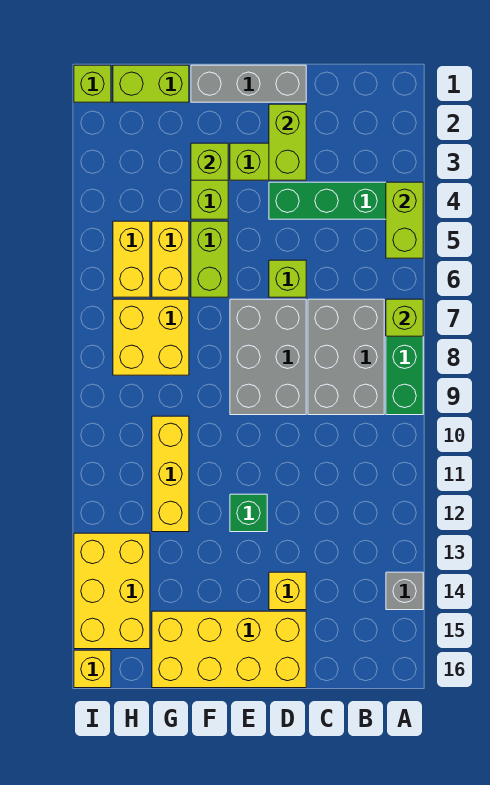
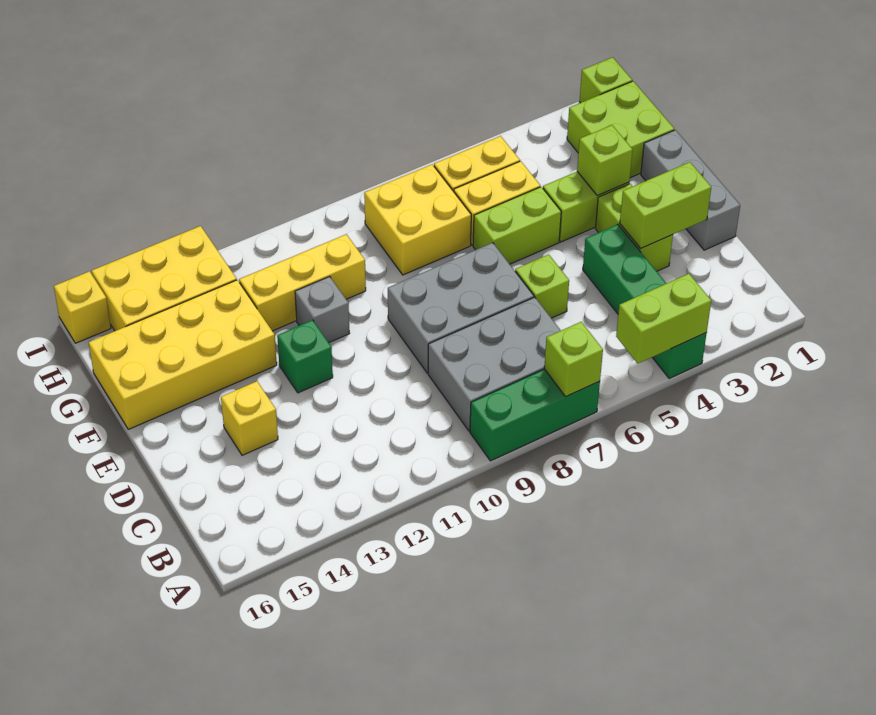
grey brick A14 level 1 -> grey brick F11 level 1
yellow brick D15:G16 level 1 -> yellow brick F13:G16 level 1
lime brick G1:H1 level 1 -> lime brick G1:H2 level 1

